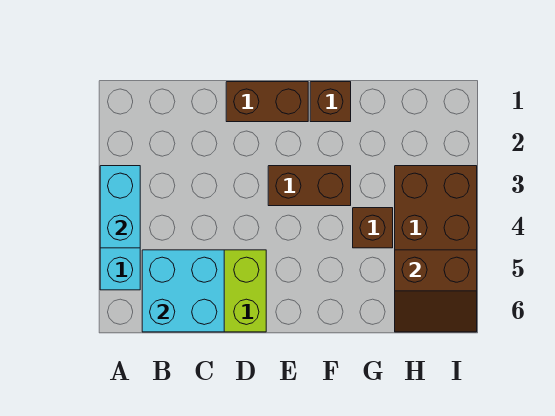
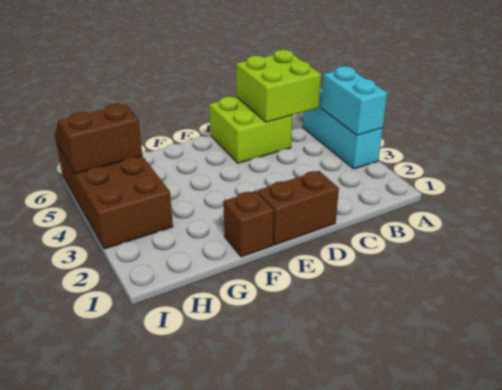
cyan brick B5:C6 level 2 -> lime brick B5:C6 level 2
brown brick E3:F3 level 1 -> none
brown brick G4 level 1 -> none

